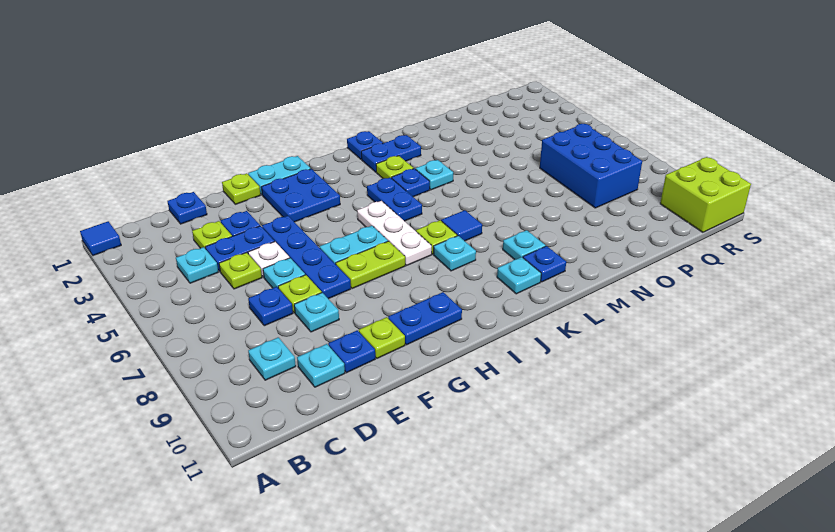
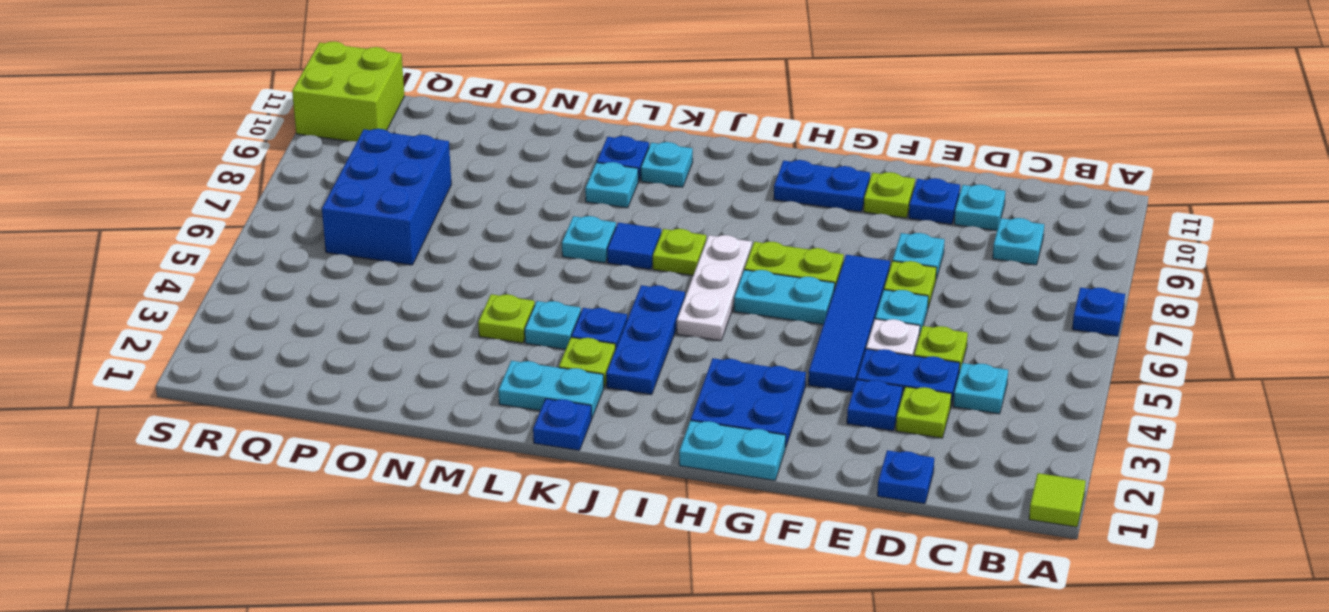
blue tile A1 level 1 -> lime tile A1 level 1
blue plate D7 level 1 -> blue plate A7 level 1
lime plate F1 level 1 -> lime plate M4 level 1
blue plate F4:F7 level 1 -> blue tile F4:F7 level 1
blue plate J4:J5 level 1 -> blue plate J3:J5 level 1
cyan plate J8 level 1 -> cyan plate L7 level 1
blue plate K2:L2 level 1 -> cyan plate K2:L2 level 1

